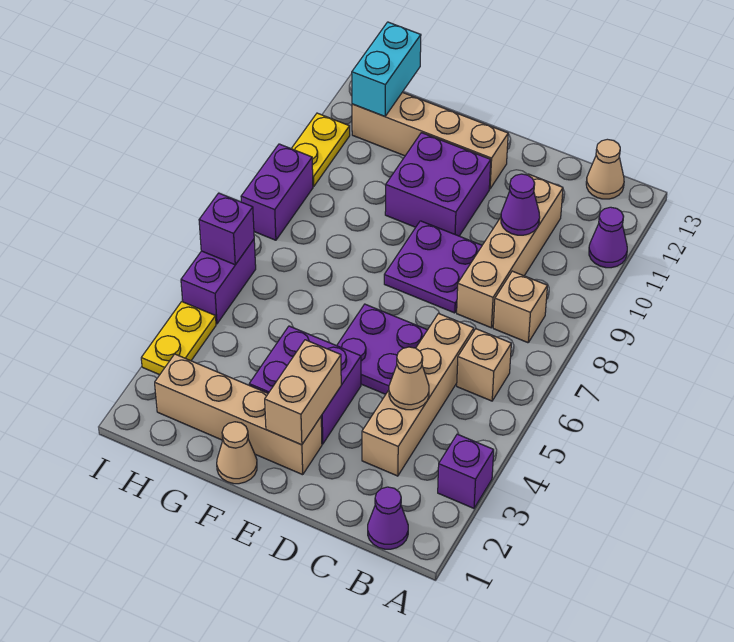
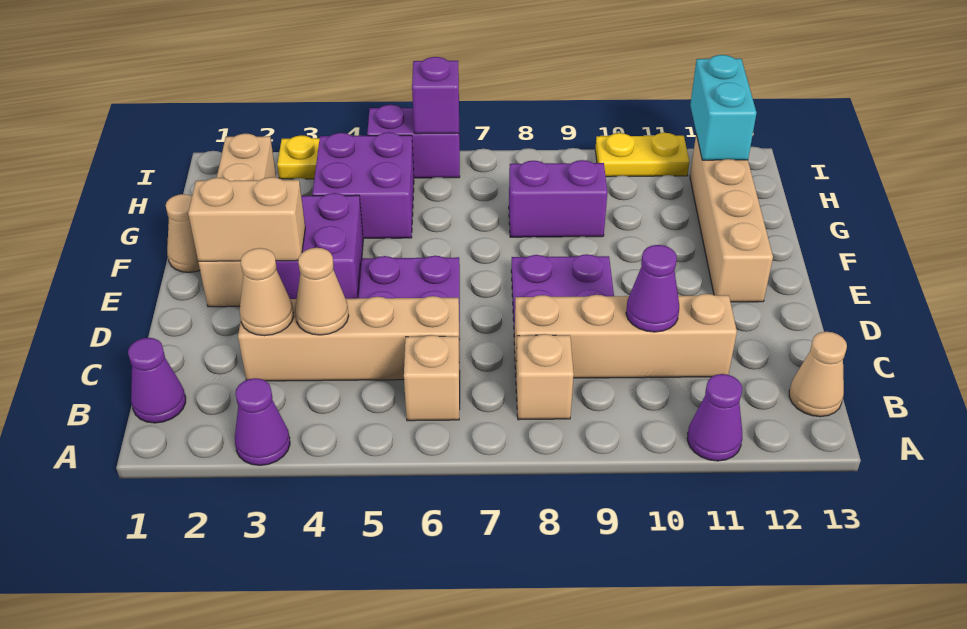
purple brick A3 level 1 -> purple cone A3 level 1
none -> tan cone C3 level 2
purple brick E10:F11 level 1 -> purple brick G4:H5 level 1
cyan brick H12:H13 level 2 -> cyan brick H12:I12 level 2
purple brick I8:I9 level 1 -> purple brick G8:G9 level 1

